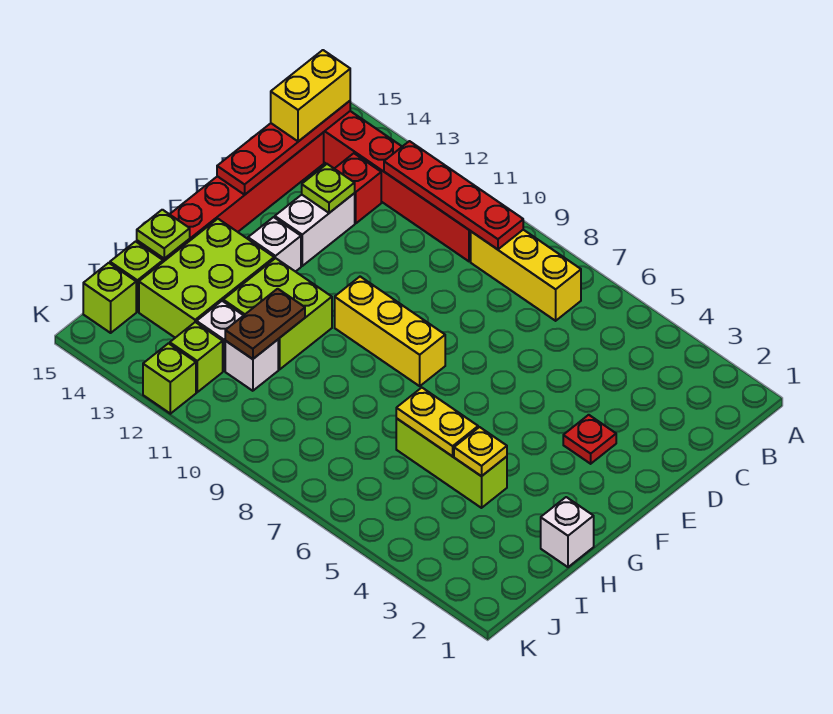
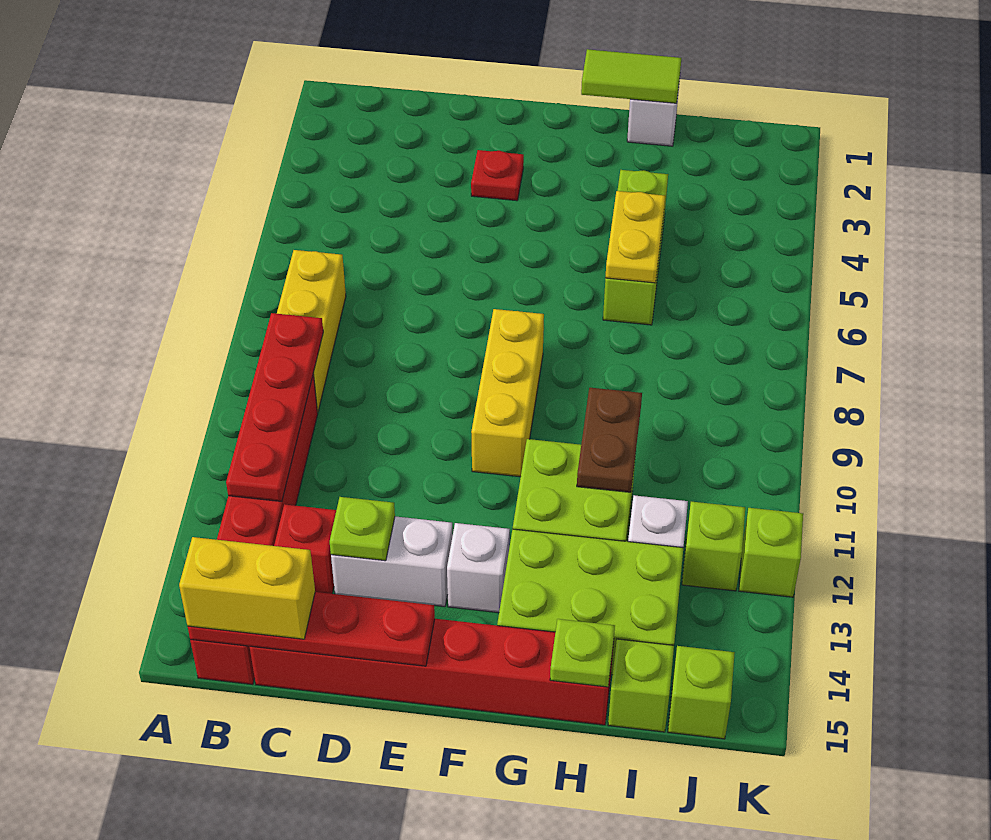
none -> lime tile G1:H1 level 2
yellow plate H4 level 2 -> none
brown plate H11:I11 level 2 -> brown plate H10:H11 level 2
white brick I11 level 1 -> none

